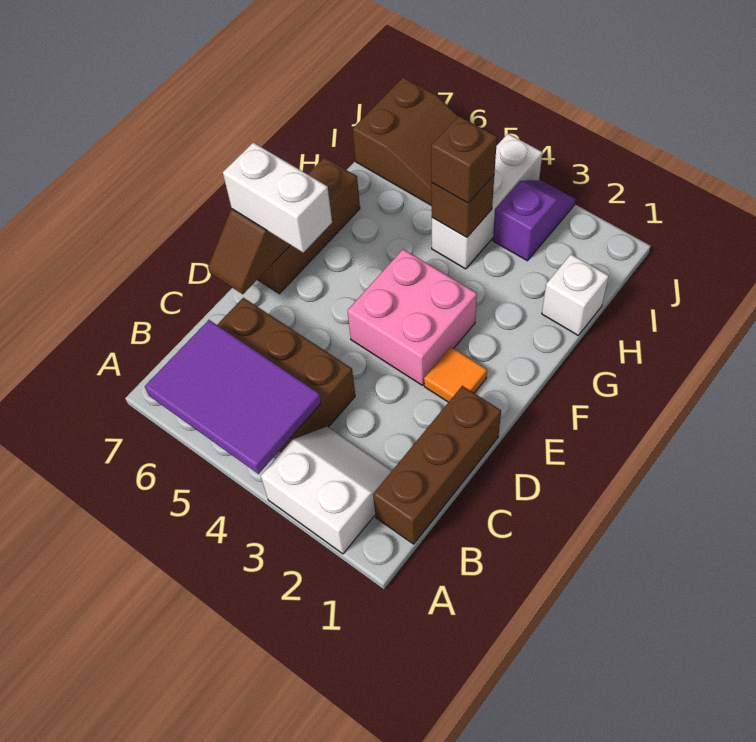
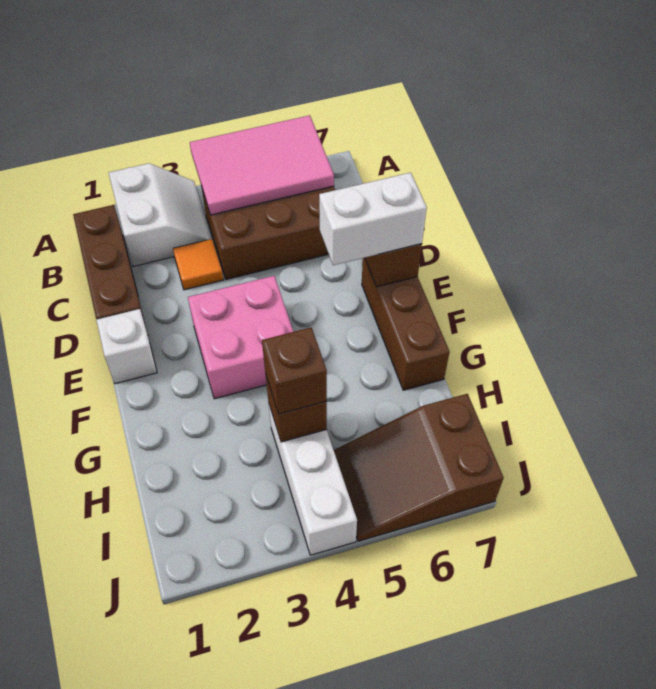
white slope A2:B3 level 1 top A -> white slope A2:B3 level 1 top 2
purple tile A4:B6 level 2 -> pink tile A4:B6 level 2
orange tile E2 level 1 -> orange tile C3 level 1
white brick H1 level 1 -> white brick E1 level 1
purple slope I3:J3 level 1 top I -> none

